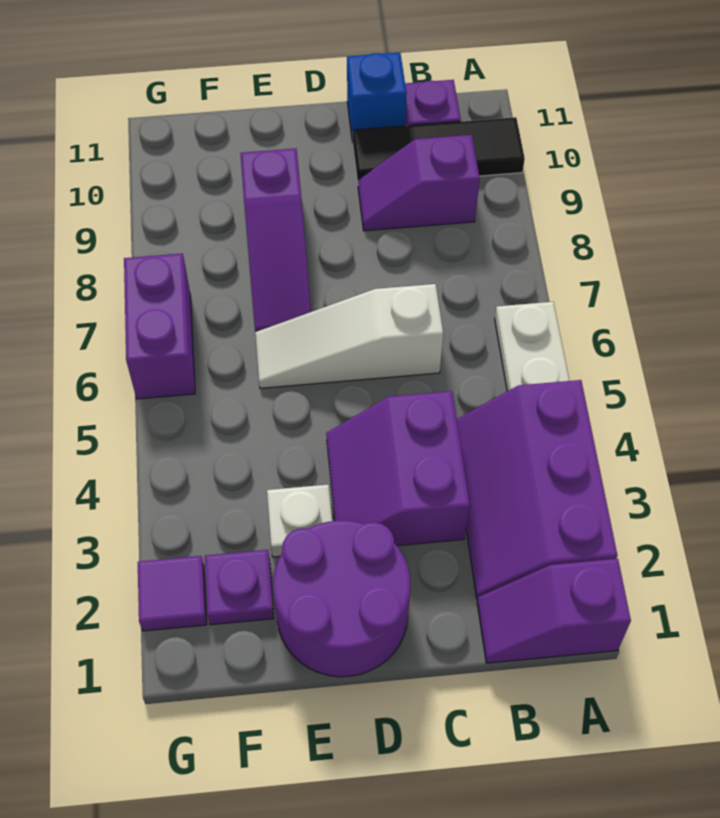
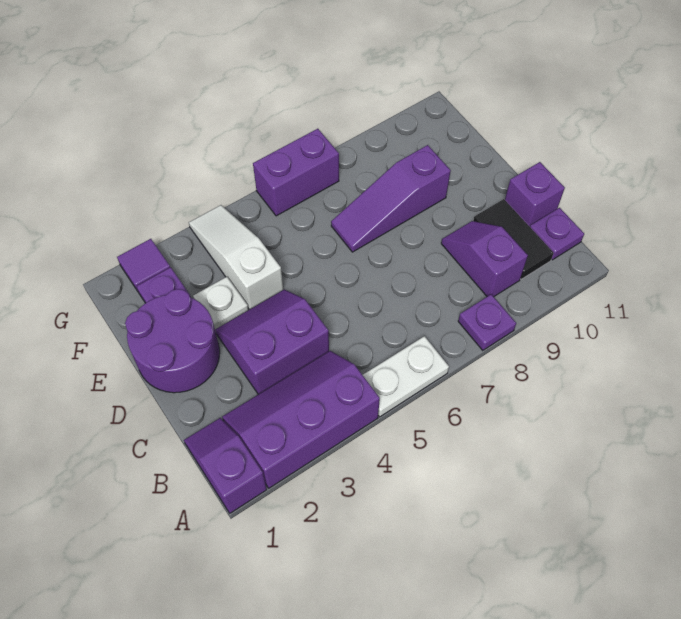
none -> purple plate A8 level 1
black tile A10:C10 level 1 -> black tile B10:C10 level 1
white slope C6:E6 level 1 top C -> white slope E4:G4 level 1 top E
blue brick C11 level 1 -> purple brick C11 level 1

